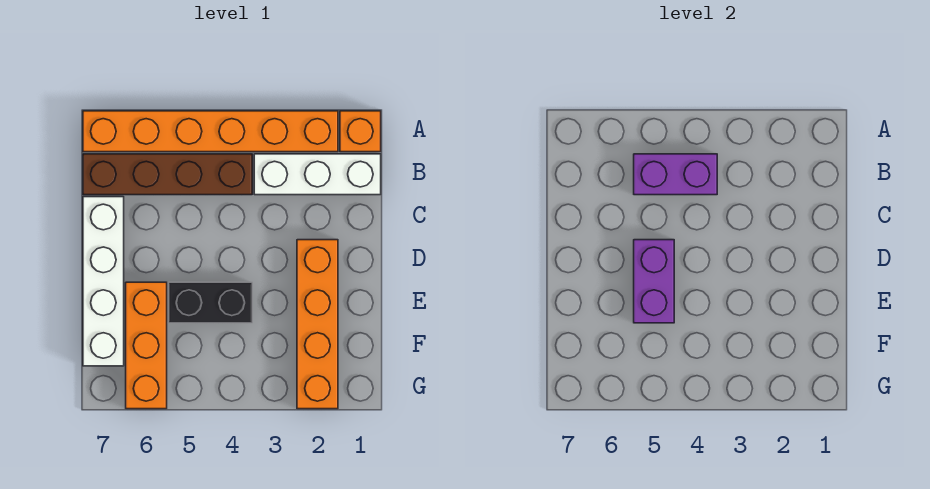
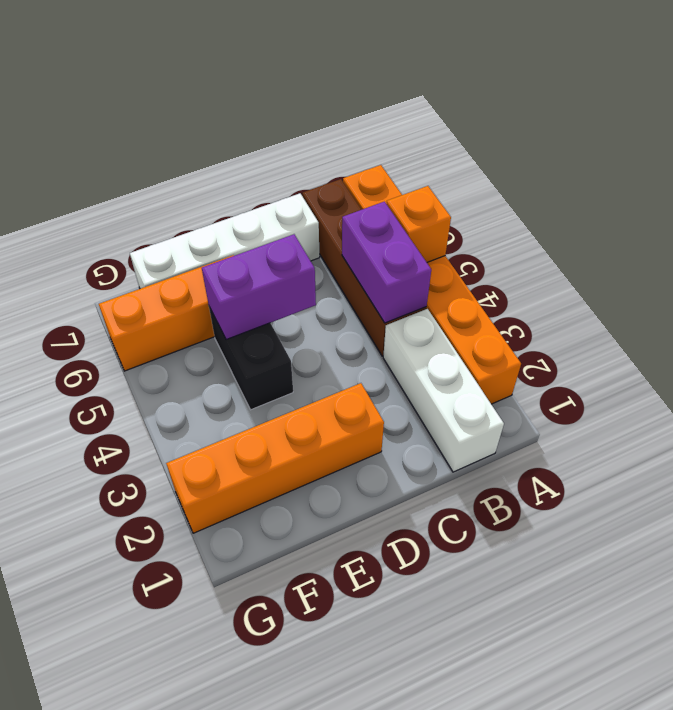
orange brick A1 level 1 -> orange brick A5 level 2

